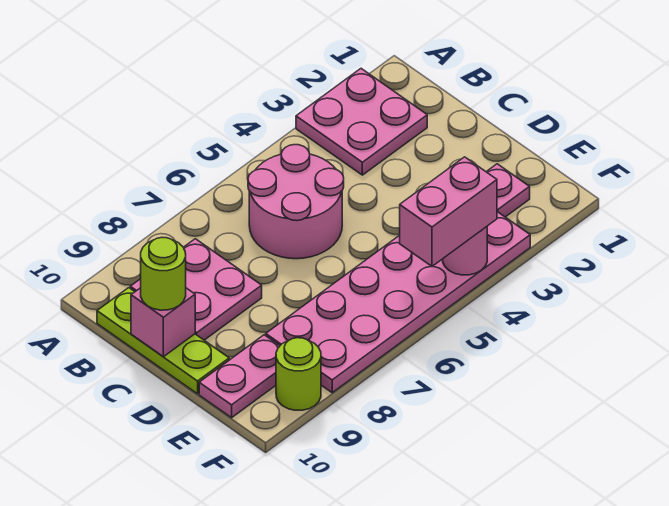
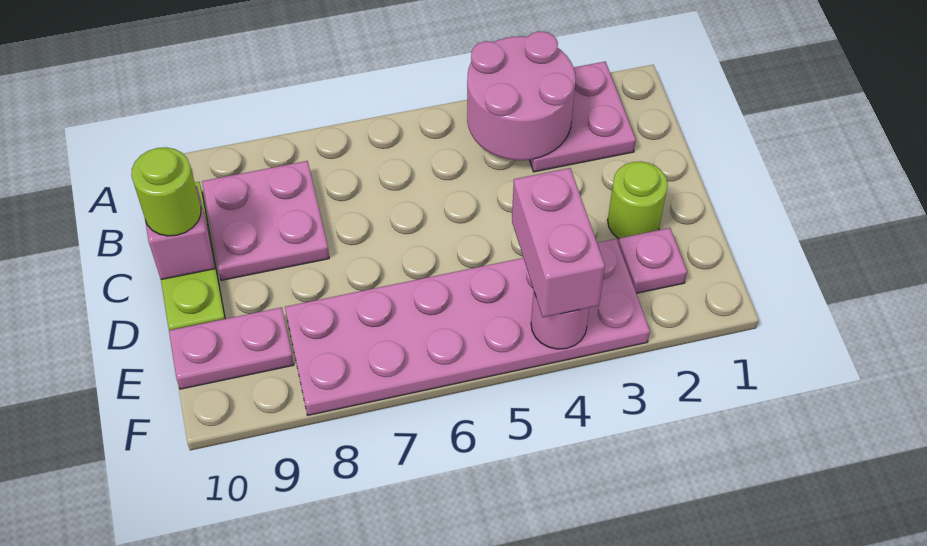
pink round brick B5:C6 level 1 -> pink round brick A3:B4 level 2
pink brick F4:F5 level 3 -> pink brick E4:F4 level 3
lime round brick F9 level 1 -> lime round brick D2 level 1

